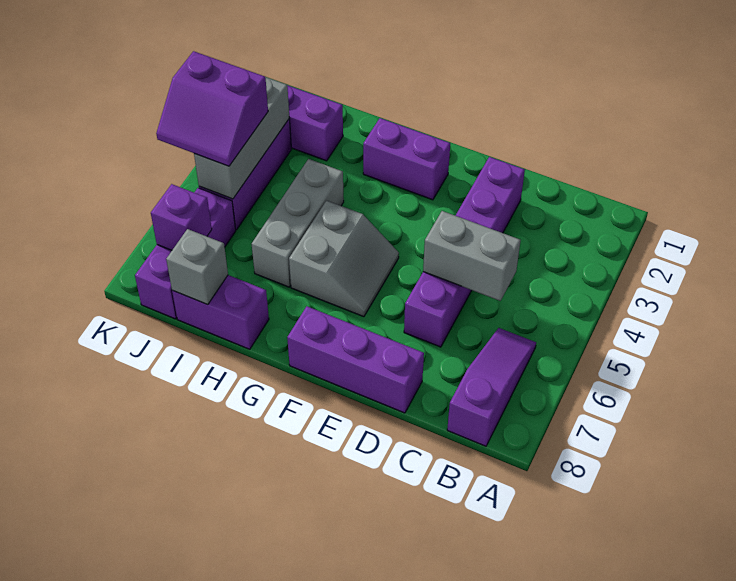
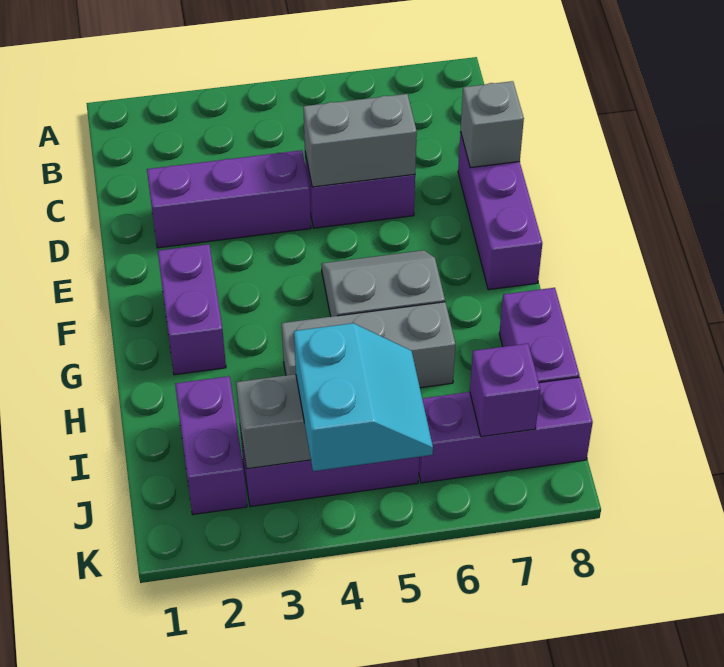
purple slope B6:B8 level 1 top 8 -> none
grey brick C5:D5 level 2 -> grey brick D5:D6 level 2
grey brick I8 level 2 -> grey brick D8 level 2
purple slope J4:K5 level 3 top 4 -> cyan slope J4:K5 level 3 top 4

